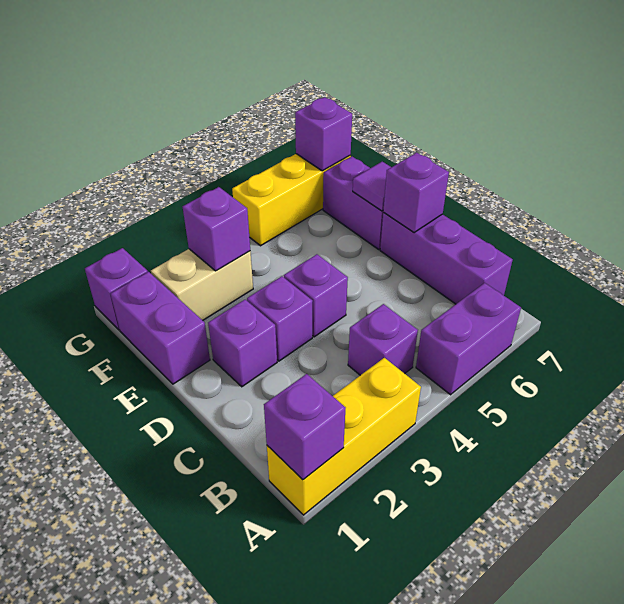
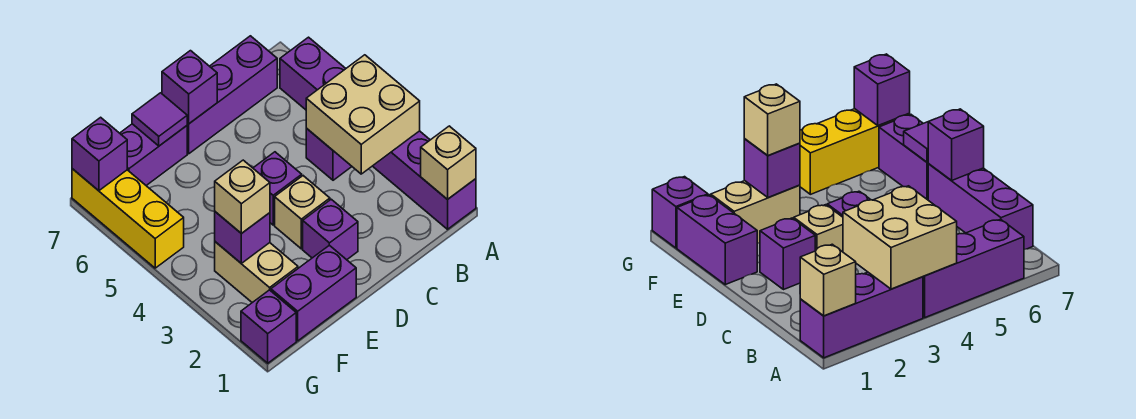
yellow brick A1:A3 level 1 -> purple brick A1:A3 level 1
purple brick A1 level 2 -> tan brick A1 level 2
none -> tan brick A3:B4 level 2
purple brick A5:A6 level 1 -> purple brick A4:A6 level 1
purple brick D3 level 1 -> tan brick D3 level 1
none -> tan brick F3 level 3

